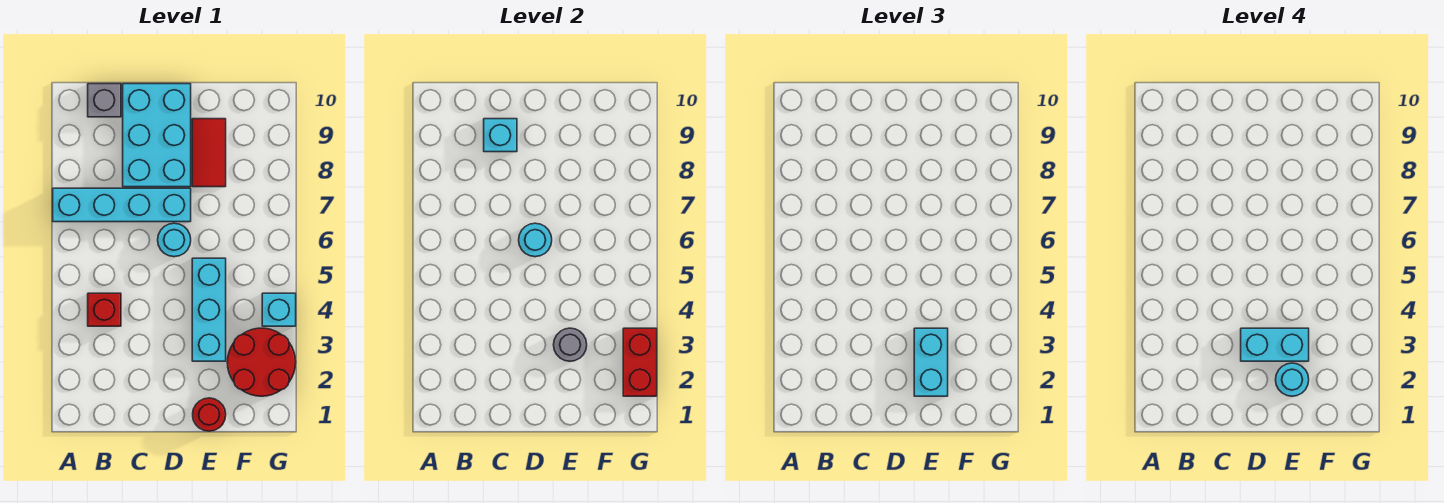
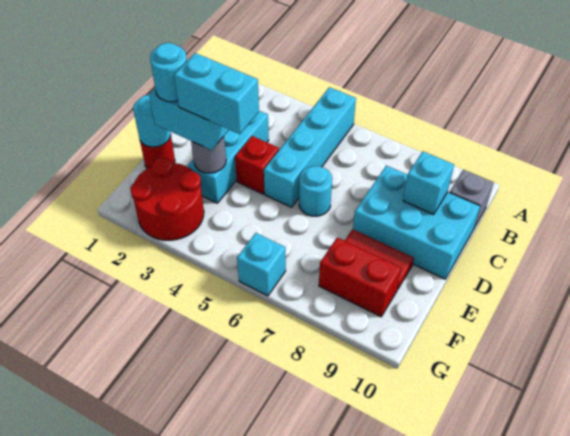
cyan brick A7:D7 level 1 -> cyan brick A5:D5 level 1
red brick B4 level 1 -> red brick D4 level 1
cyan brick D3:E3 level 4 -> cyan brick E3:E4 level 4
cyan round brick D6 level 2 -> cyan round brick E1 level 2
cyan brick E3:E5 level 1 -> cyan brick C3:E3 level 1
red brick G2:G3 level 2 -> red brick F8:F9 level 1
cyan brick G4 level 1 -> cyan brick G6 level 1

